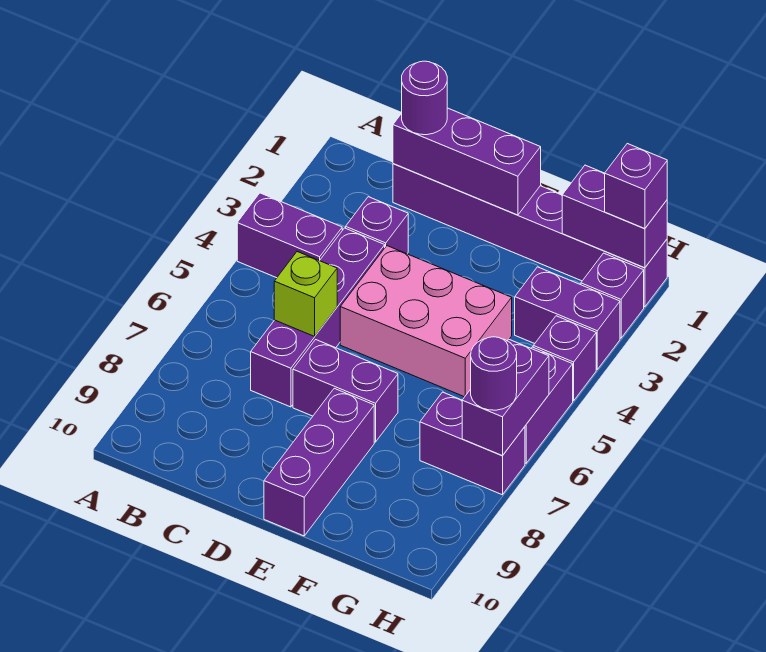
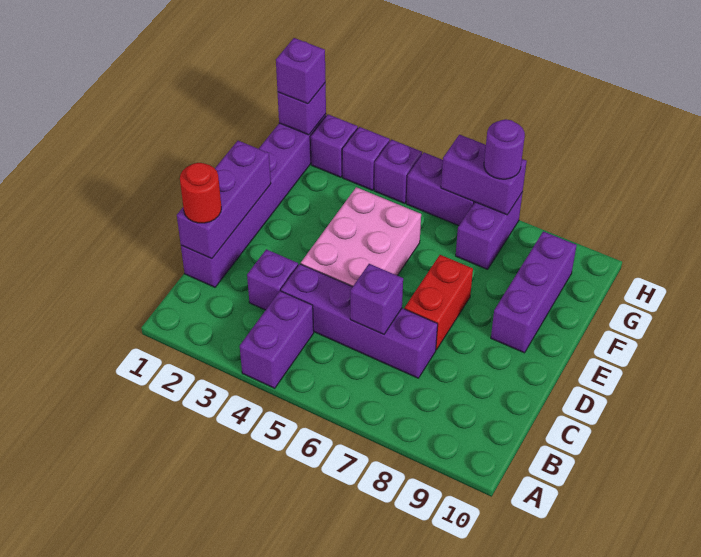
purple round brick C1 level 3 -> red round brick C1 level 3
lime brick C6 level 2 -> purple brick C6 level 2
purple brick D7:E7 level 1 -> red brick D7:E7 level 1
purple brick E8:E10 level 1 -> purple brick E9:G9 level 1
purple brick G1:H1 level 2 -> purple brick H1 level 2
purple brick G3:H3 level 1 -> purple brick H3 level 1

